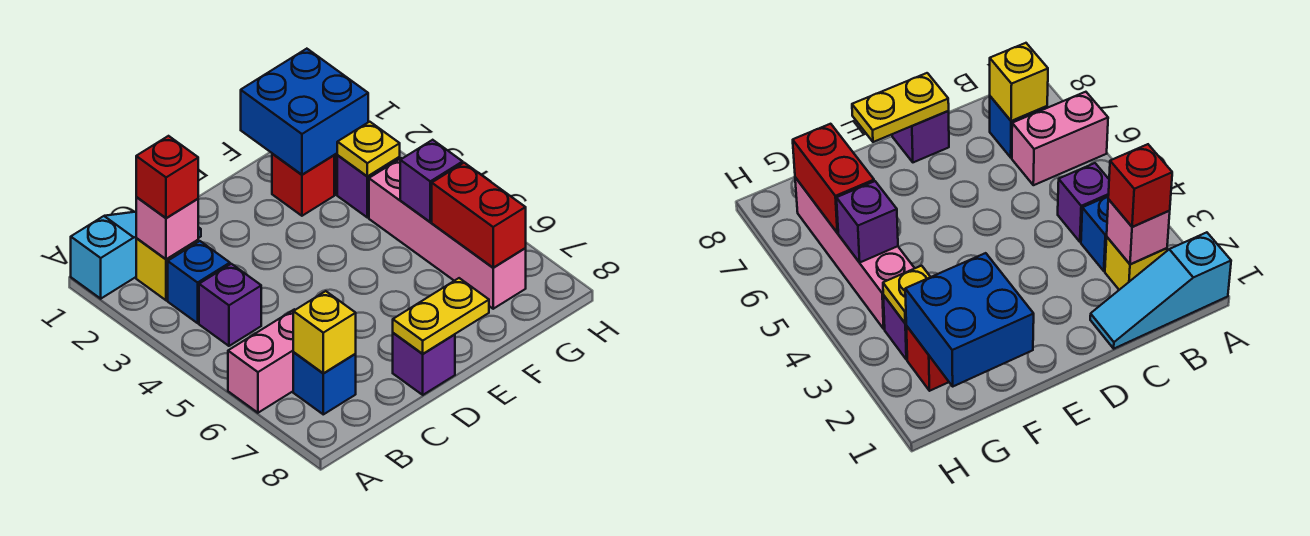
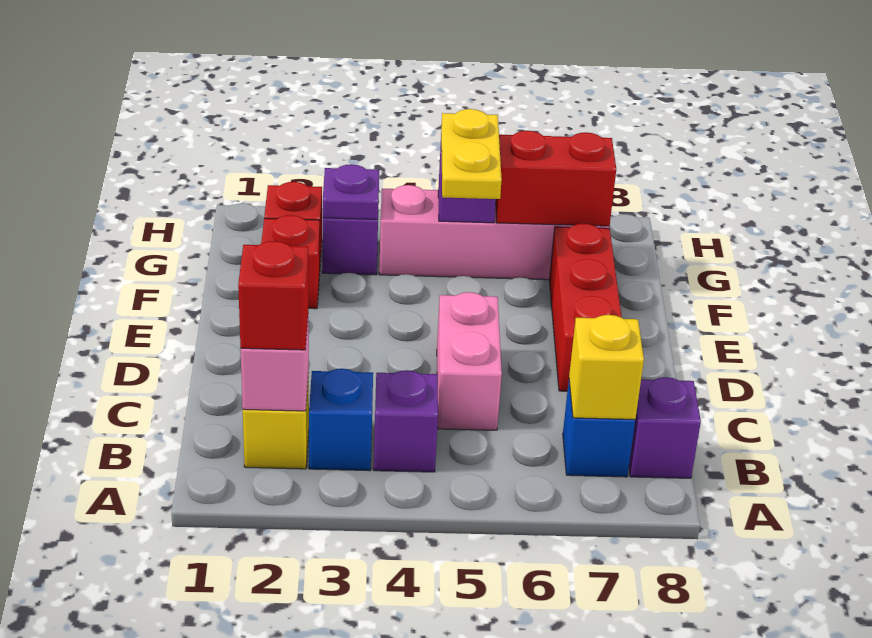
cyan slope A1:C1 level 1 top A -> none
pink brick A6:B6 level 1 -> pink brick C5:D5 level 1
none -> red brick D7:F7 level 1
purple brick D8 level 1 -> purple brick B8 level 1
yellow plate D8:E8 level 2 -> yellow plate F5:G5 level 3
blue brick F1:G2 level 2 -> none
yellow plate G3 level 2 -> purple plate G3 level 2

